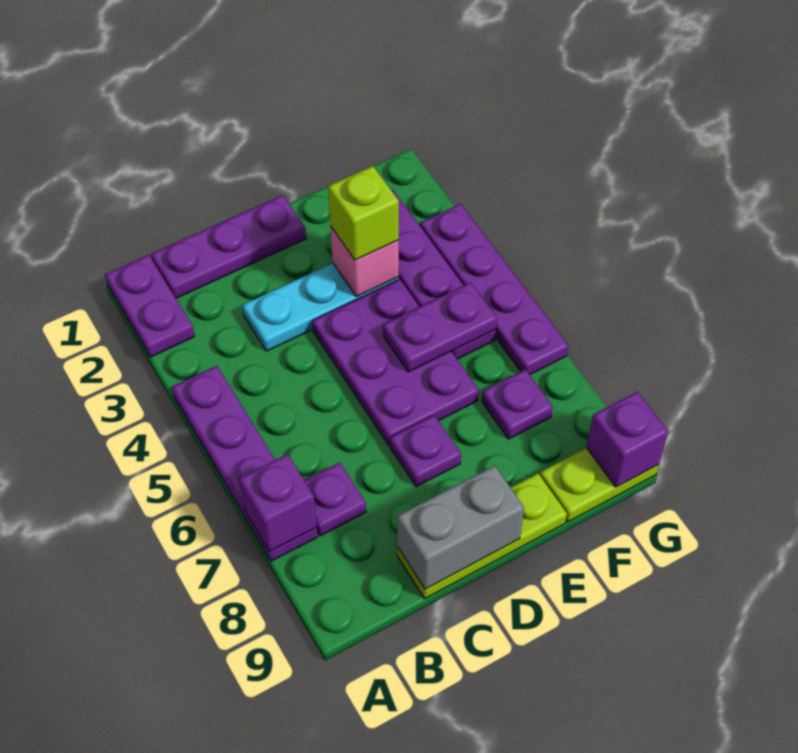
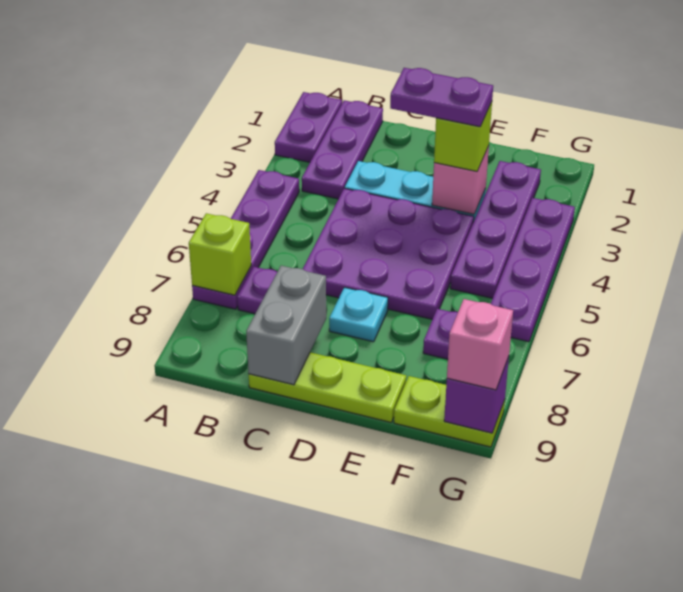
purple brick A7 level 2 -> lime brick A7 level 2
purple plate B1:D1 level 1 -> purple plate B1:B3 level 1
grey brick C9:D9 level 2 -> grey brick C8:C9 level 2
purple plate D4:E6 level 1 -> purple plate C4:E6 level 1
purple plate D7 level 1 -> cyan plate D7 level 1
purple plate E5:F5 level 2 -> purple plate D3:E3 level 4
none -> pink brick G9 level 3

